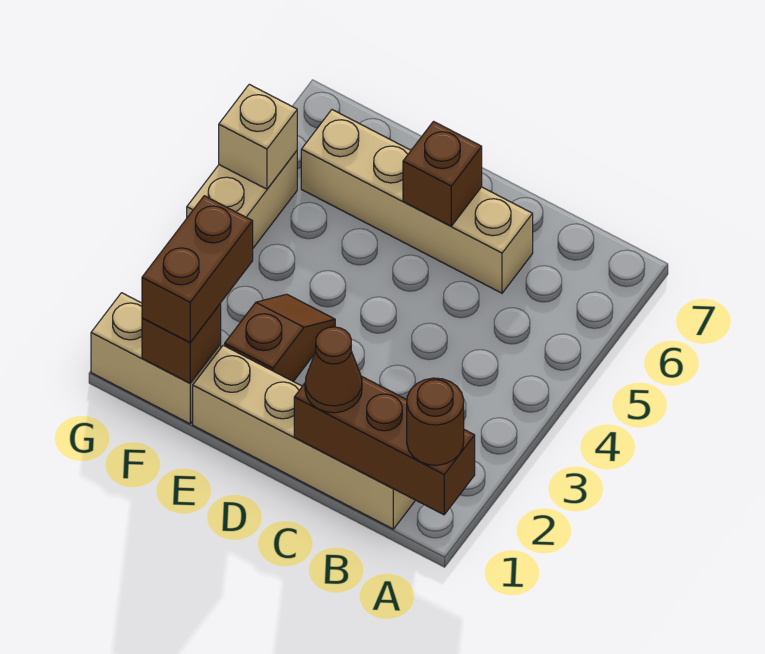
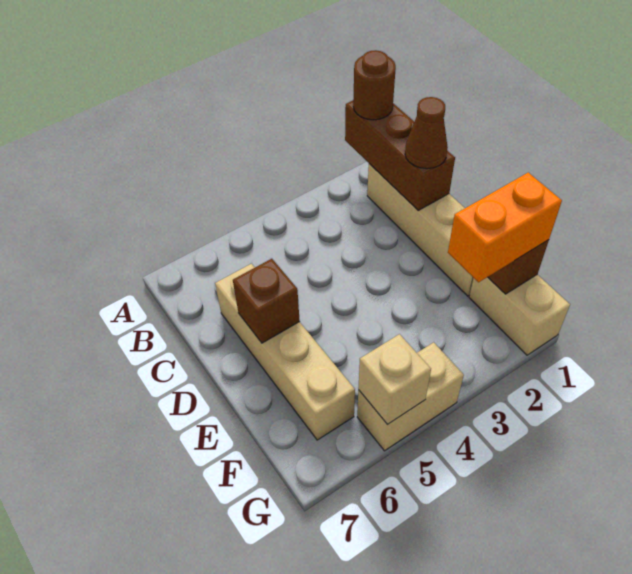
brown slope E2:E3 level 1 top 2 -> none
brown brick F1:F2 level 3 -> orange brick F1:F2 level 3

